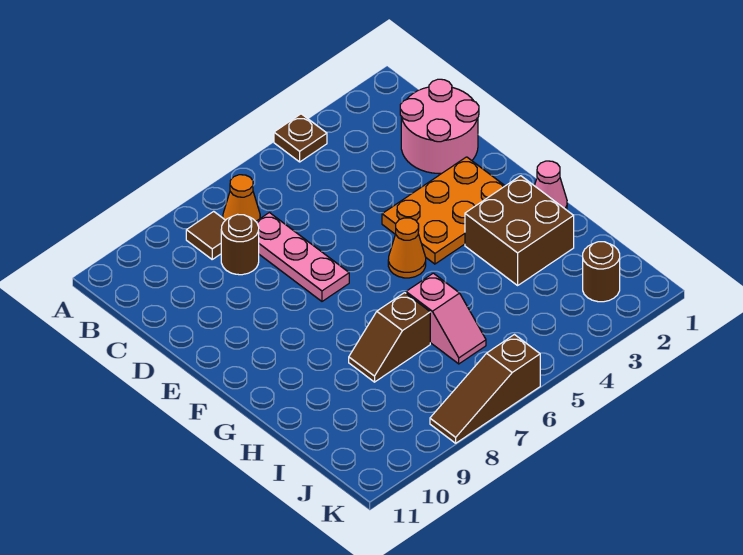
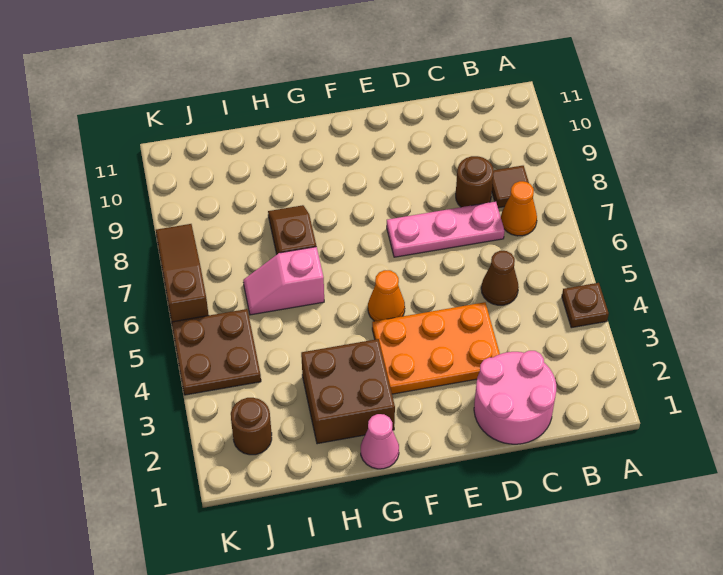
none -> brown cone C5 level 1
orange plate E2:F4 level 1 -> orange plate D3:F4 level 1
none -> brown plate J4:K5 level 1

